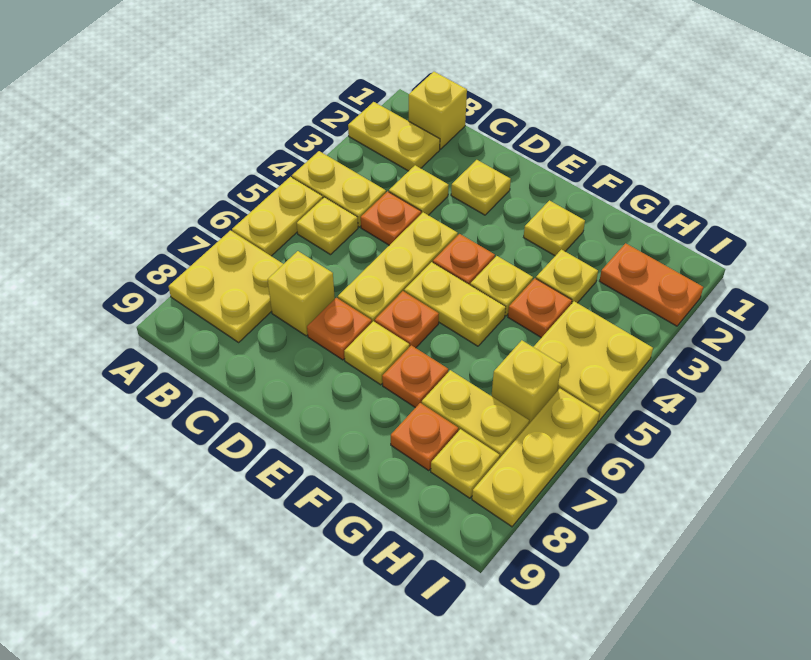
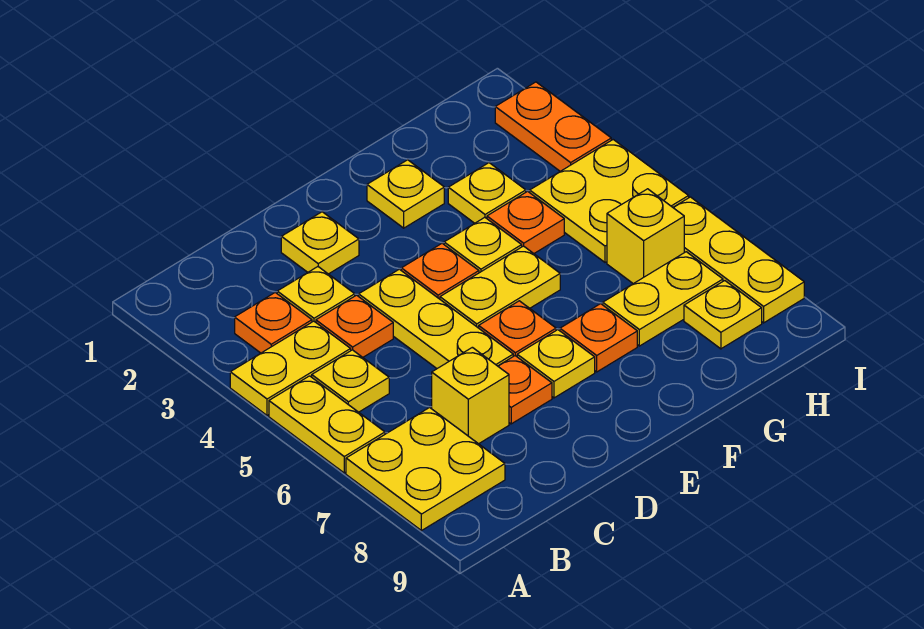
yellow plate A2:B2 level 1 -> none
yellow brick B1 level 1 -> none
orange plate G8 level 1 -> orange plate B3 level 1
orange plate H2:I2 level 1 -> orange plate I2:I3 level 1

